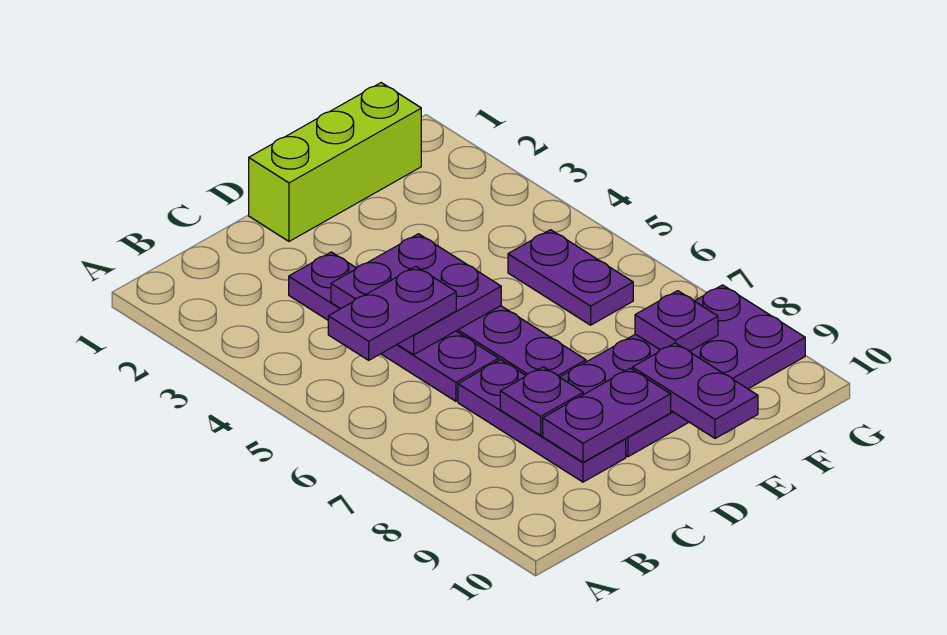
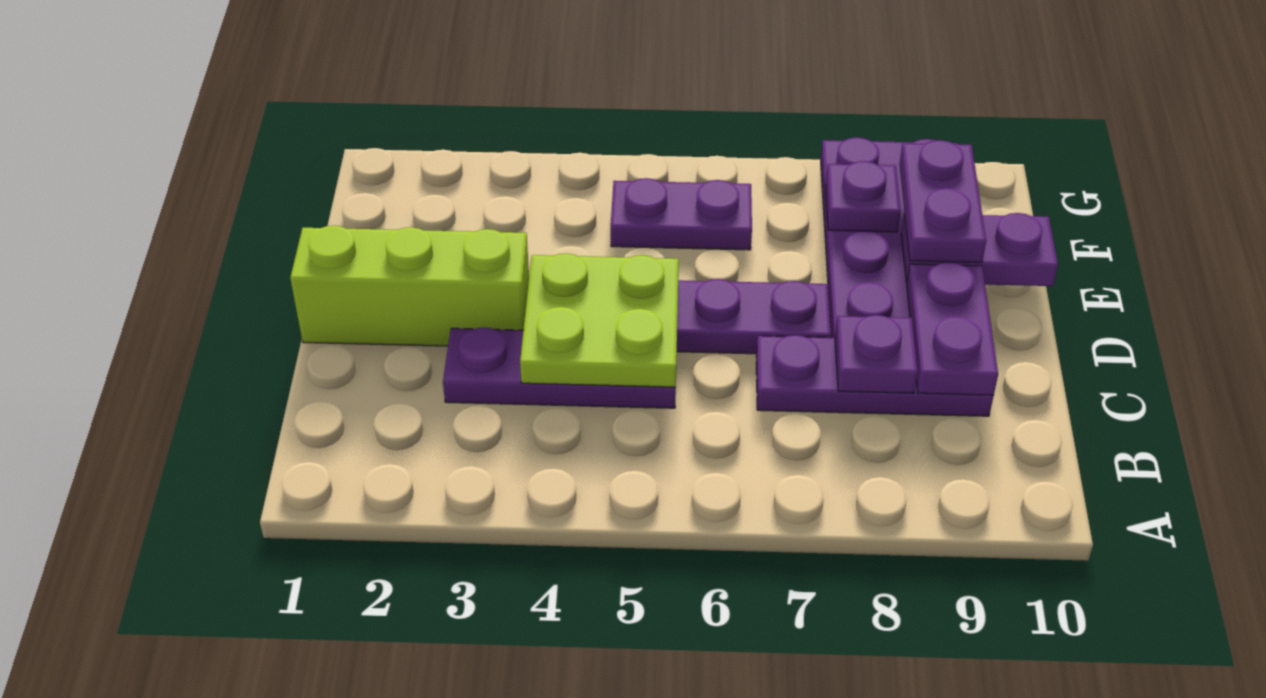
purple plate B5:C5 level 3 -> purple plate E9:F9 level 3
purple plate C3:C6 level 1 -> purple plate C3:C5 level 1
purple plate C4:D5 level 2 -> lime plate C4:D5 level 2
lime brick D1:F1 level 1 -> lime brick D1:D3 level 1

